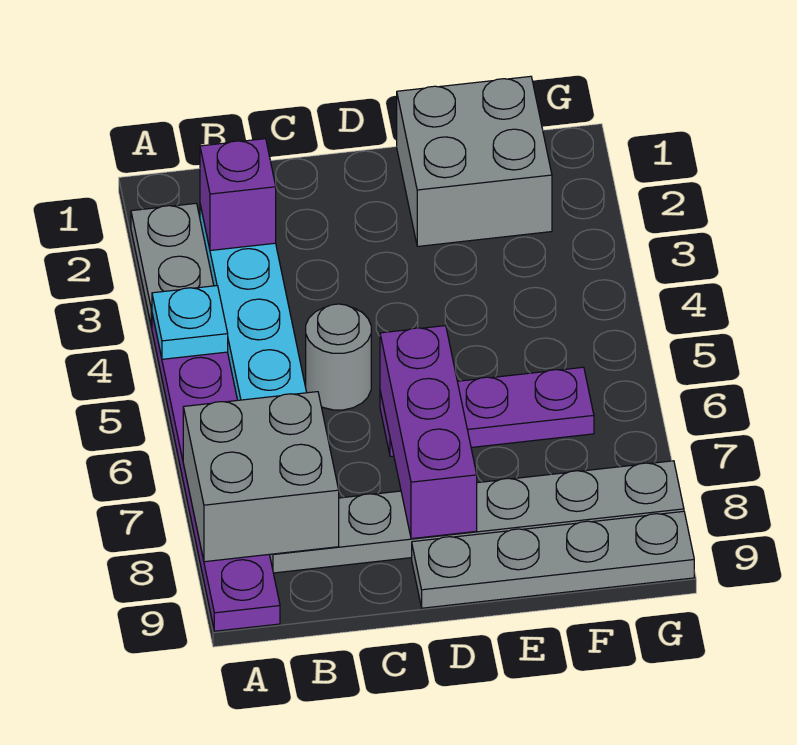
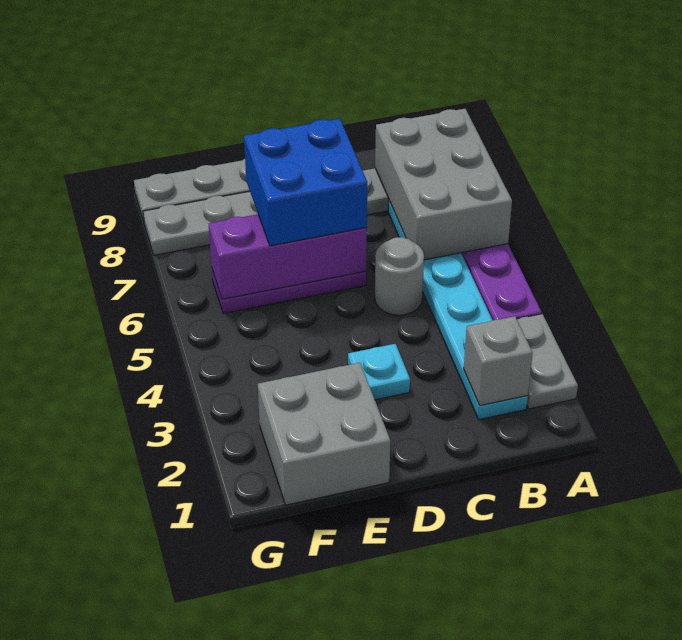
cyan plate A4 level 2 -> cyan plate D3 level 1
grey brick A7:B8 level 2 -> grey brick A6:B8 level 2
purple brick B2 level 2 -> grey brick B2 level 2
purple brick D6:D8 level 2 -> purple brick D6:F6 level 2
none -> blue brick D6:E7 level 3

